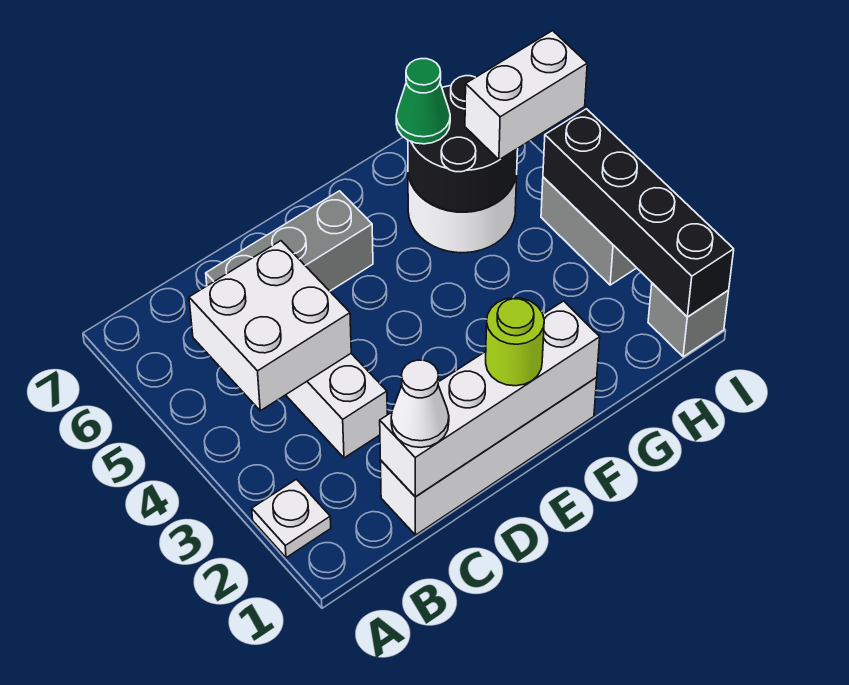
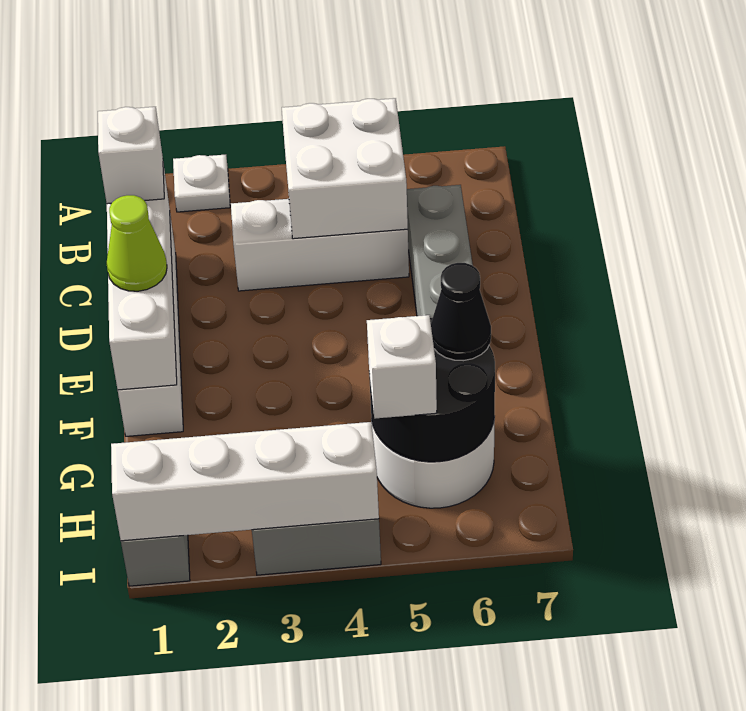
white cone C1 level 3 -> white brick C1 level 3
lime round brick E1 level 3 -> lime cone E1 level 3
green cone G6 level 3 -> black cone G6 level 3
white brick H5:I5 level 3 -> white brick H5 level 3
black brick I1:I4 level 2 -> white brick I1:I4 level 2

